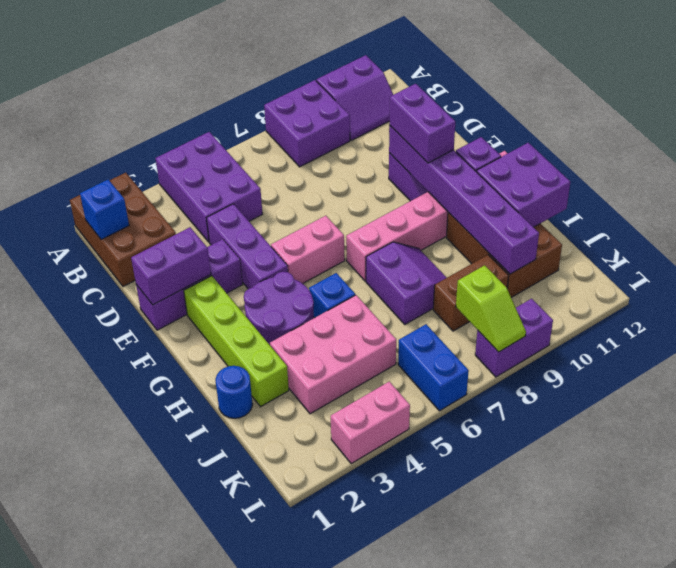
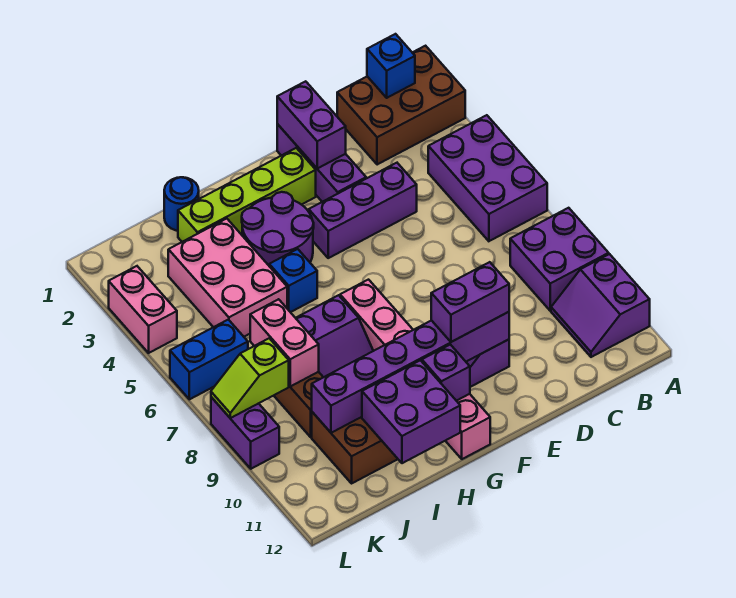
purple brick A4:C5 level 1 -> purple brick A4:B6 level 1
pink brick F5:F6 level 1 -> pink brick J7:J8 level 2

